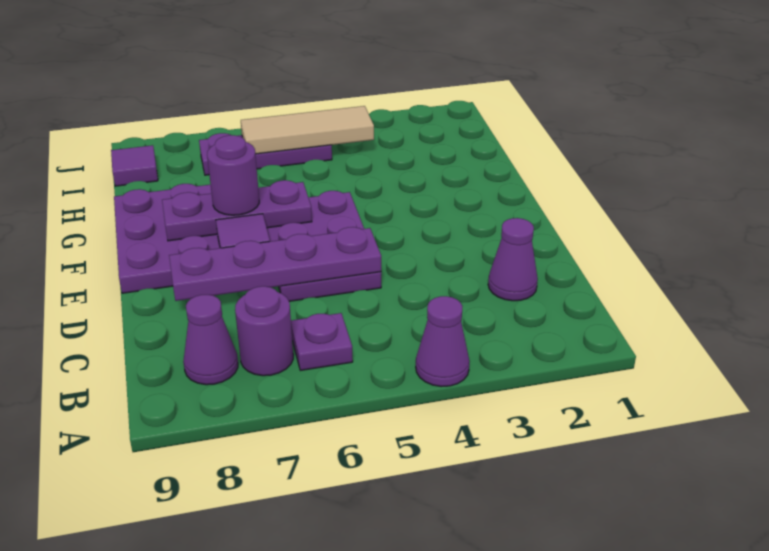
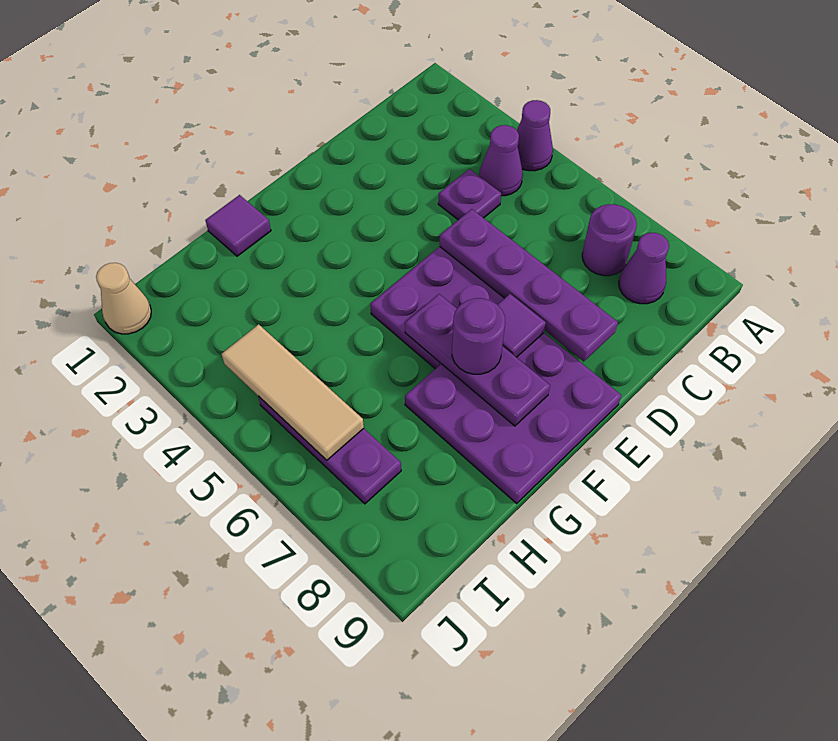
purple plate B6 level 1 -> purple plate C4 level 1
purple cone C2 level 1 -> purple cone B4 level 1
purple tile I9 level 1 -> purple tile G1 level 1
none -> tan cone J1 level 1

